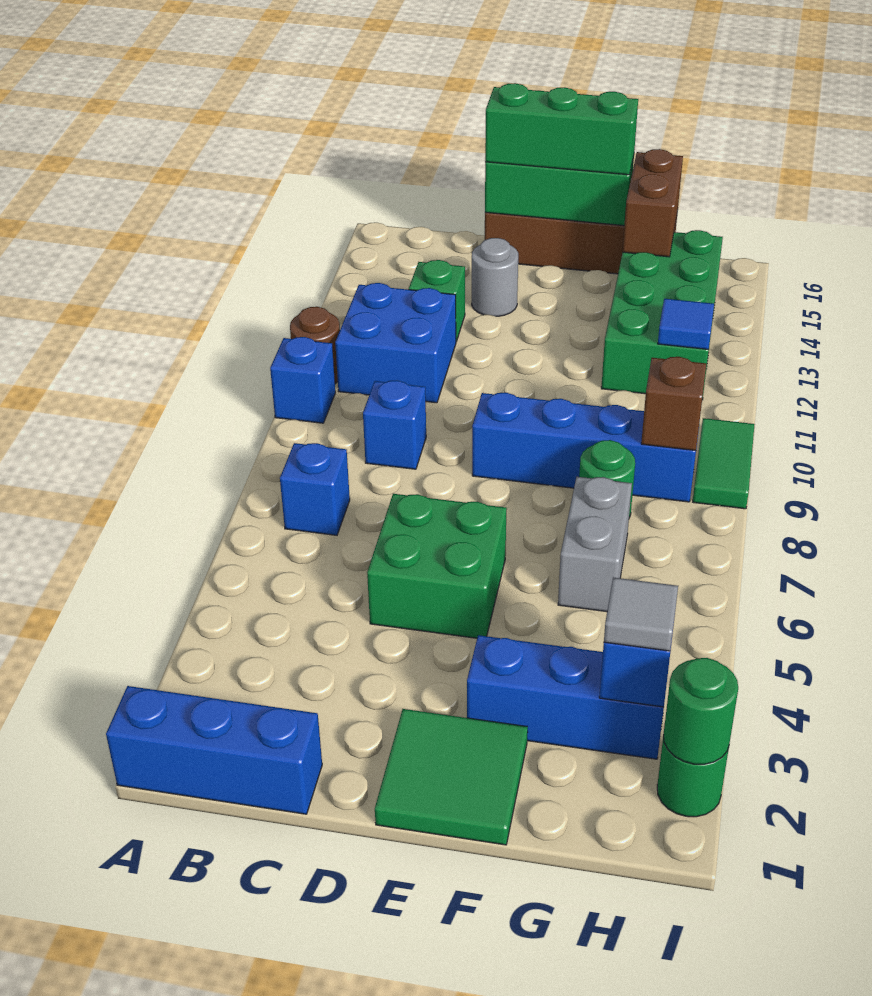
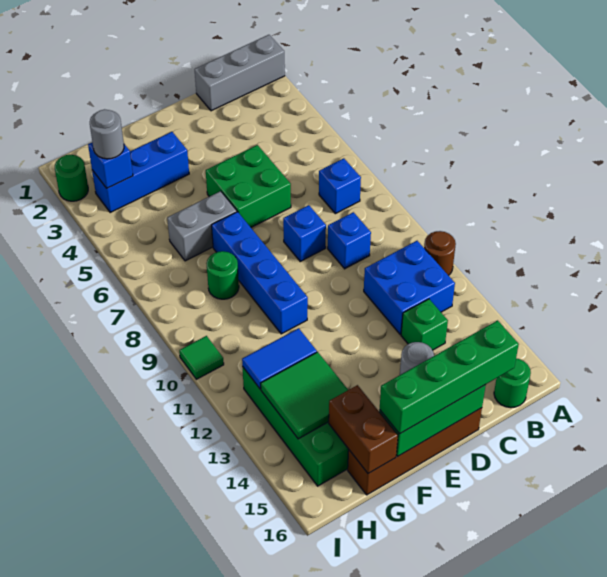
blue brick A1:C1 level 1 -> grey brick A1:C1 level 1
blue brick A10 level 1 -> blue brick D8 level 1
green brick D16:F16 level 3 -> green brick C16:F16 level 3
green tile E1:F2 level 1 -> green tile G13:H14 level 2
blue brick E9:H9 level 1 -> blue brick F7:F10 level 1
grey brick G6:G7 level 1 -> grey brick F6:G6 level 1
grey tile H3 level 3 -> grey round brick H3 level 3
brown brick H9 level 2 -> none
blue tile H12 level 2 -> blue tile G12:H12 level 2
green round brick I2 level 2 -> green round brick B16 level 1
green tile I9:I10 level 1 -> green tile I10 level 1

